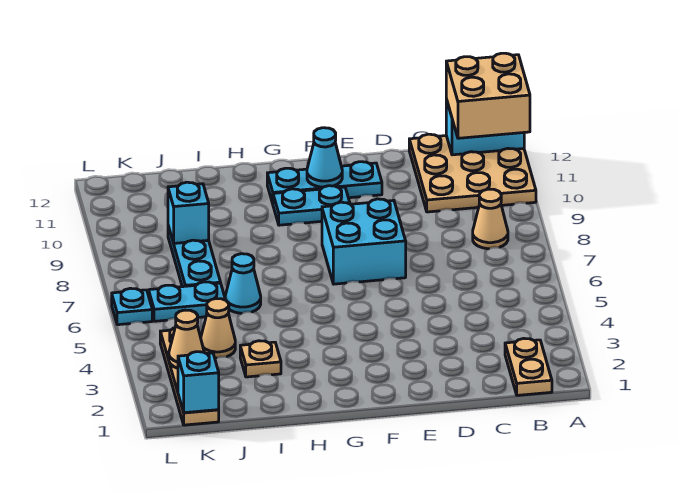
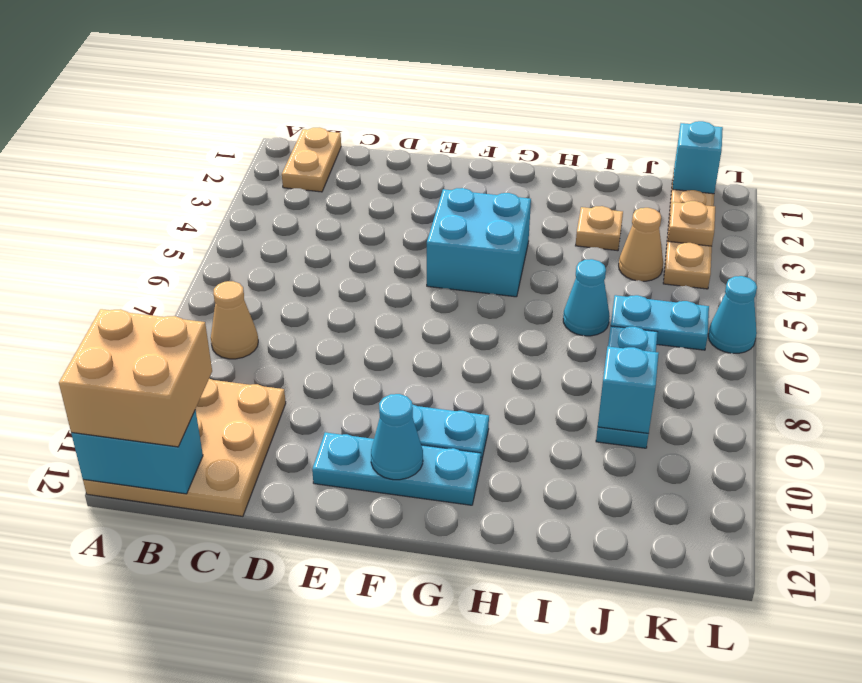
cyan brick E7:F8 level 1 -> cyan brick F4:G5 level 1
tan cone K3 level 2 -> tan plate K3 level 2
cyan plate L6 level 1 -> cyan cone L6 level 1

